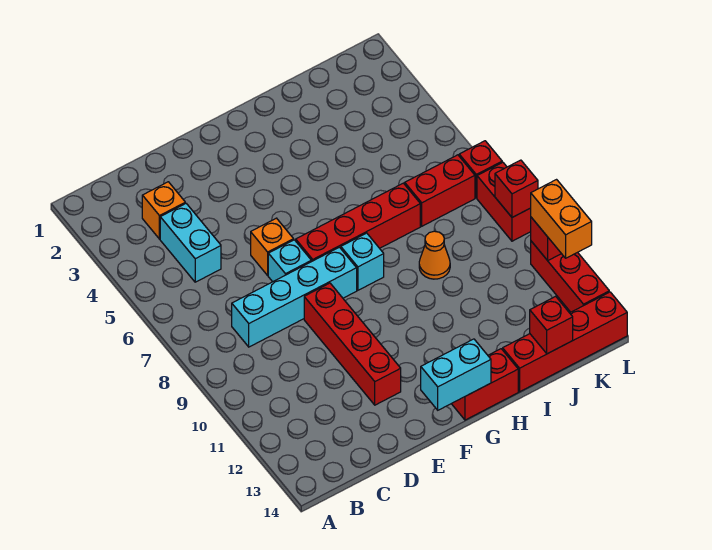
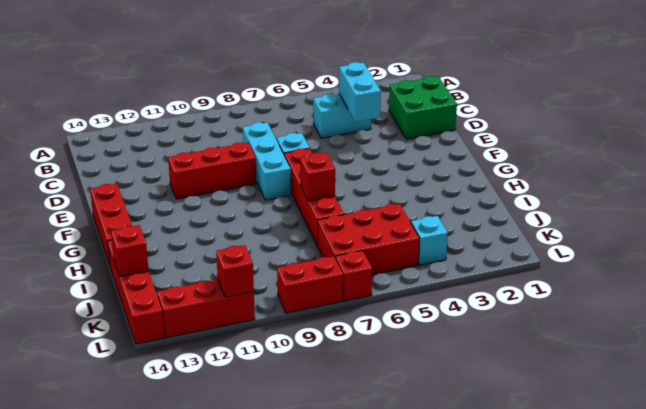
none -> green brick C1:D2 level 1
orange brick C3 level 1 -> none
cyan brick C8:F8 level 1 -> cyan brick D8:F8 level 1
orange brick E6 level 1 -> none
red brick E9:E12 level 1 -> red brick E9:E11 level 1
cyan brick F14:G14 level 2 -> cyan brick C4:D4 level 2
cyan brick G8 level 1 -> cyan brick K4 level 1
red brick G14:H14 level 1 -> red brick F14:H14 level 1
orange cone I9 level 1 -> none
red brick J7:K7 level 1 -> red brick J5:K7 level 1
red brick L9 level 2 -> red brick H7 level 2
orange brick L11:L12 level 3 -> none

